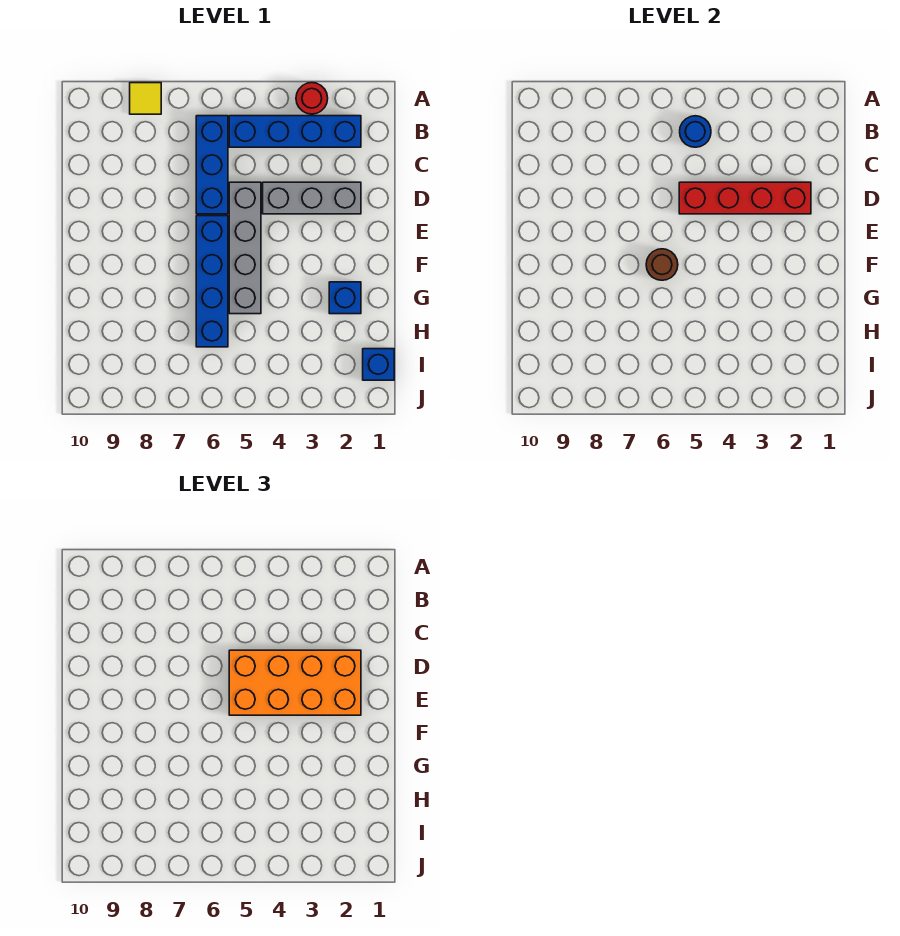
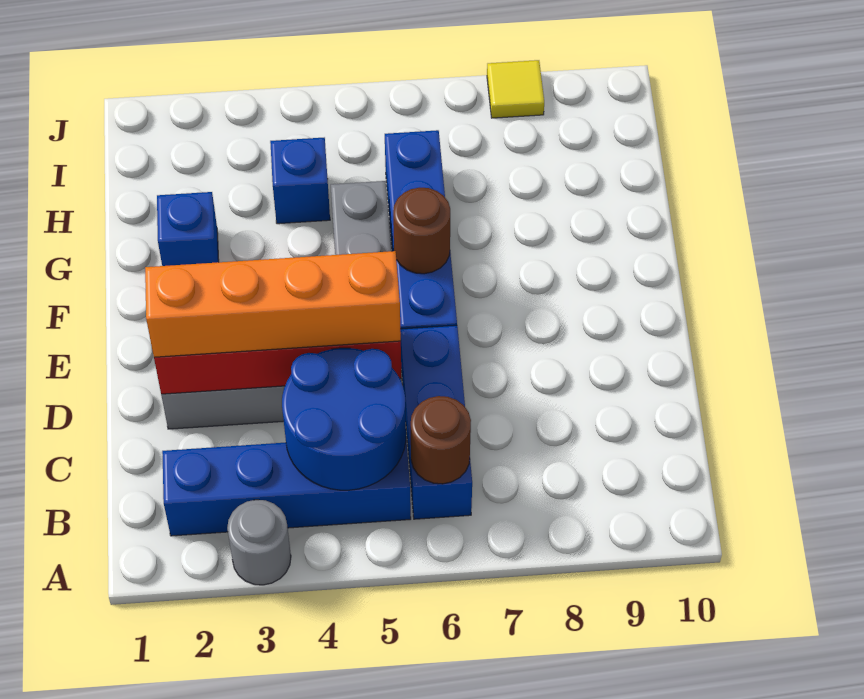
red round brick A3 level 1 -> grey round brick A3 level 1
yellow tile A8 level 1 -> yellow tile J8 level 1
blue round brick B5 level 2 -> blue round brick B4:C5 level 2
none -> brown round brick B6 level 2
orange brick D2:E5 level 3 -> orange brick D2:D5 level 3
blue brick I1 level 1 -> blue brick H4 level 1

